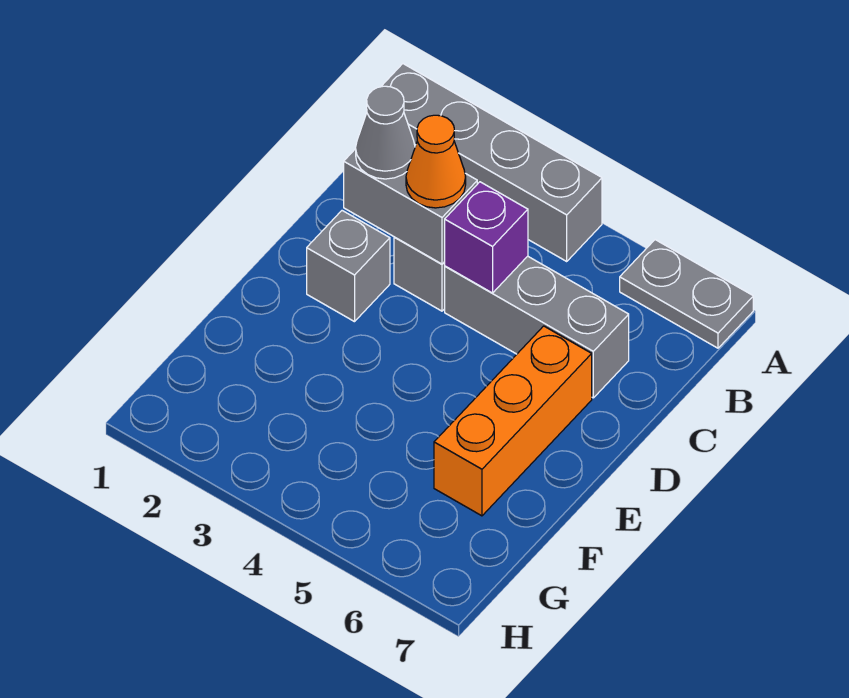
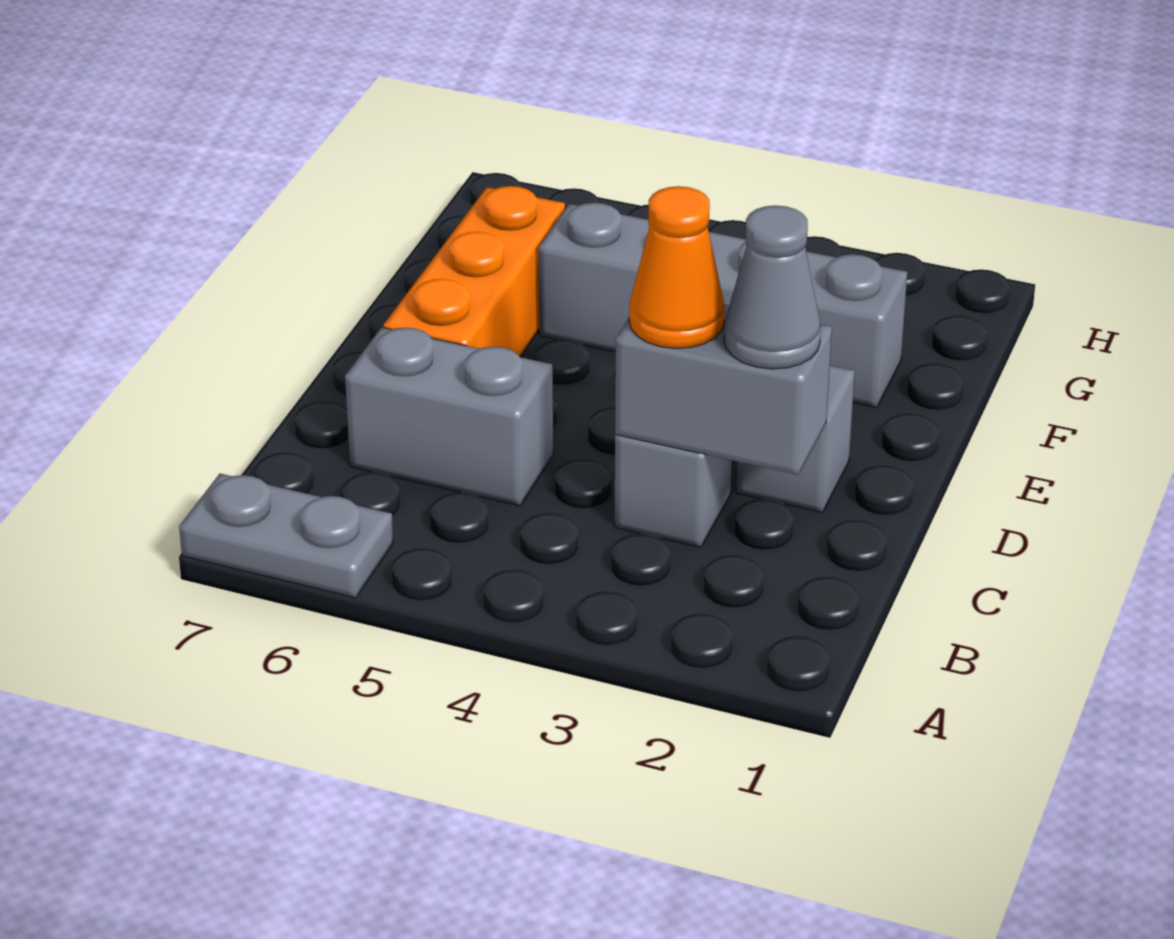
grey brick A1:A4 level 1 -> grey brick F2:F5 level 1
grey brick C4:C6 level 1 -> grey brick C5:C6 level 1
purple brick C4 level 2 -> none

